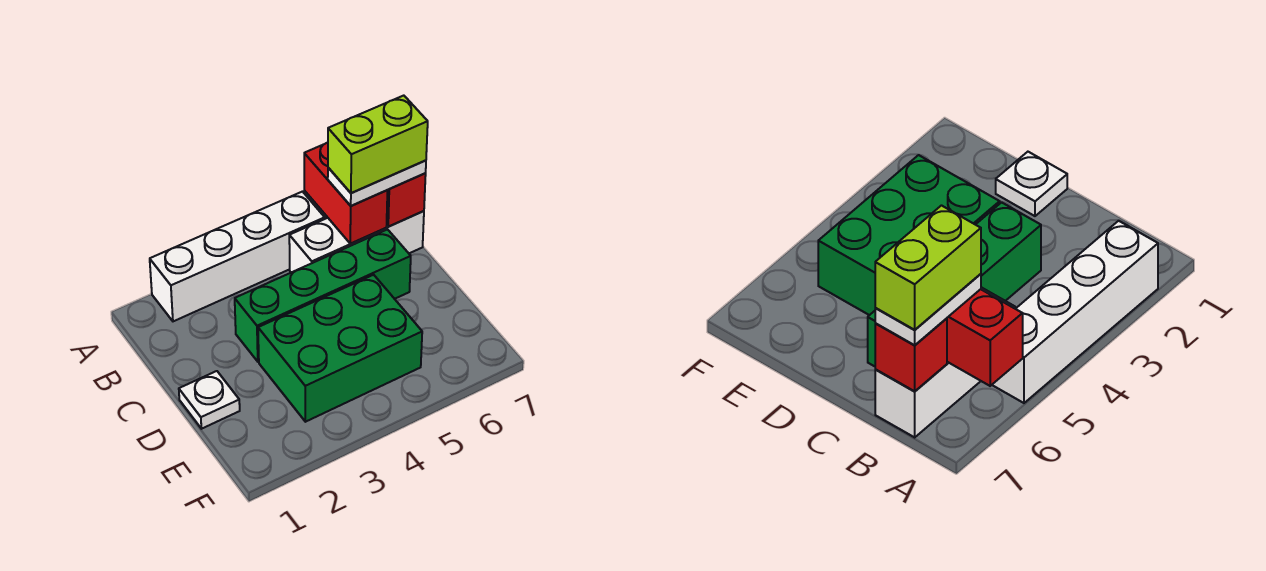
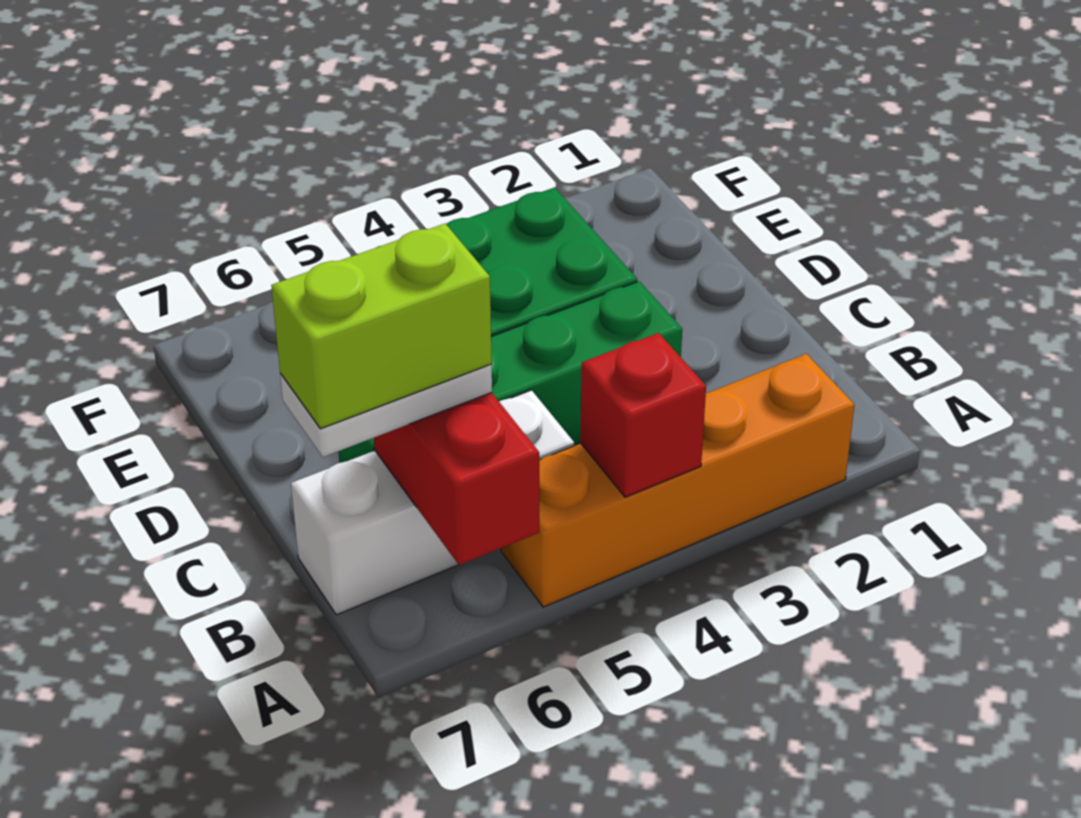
white brick A2:A5 level 1 -> orange brick A2:A5 level 1
red brick B7 level 2 -> red brick A4 level 2
white plate D1 level 1 -> none

